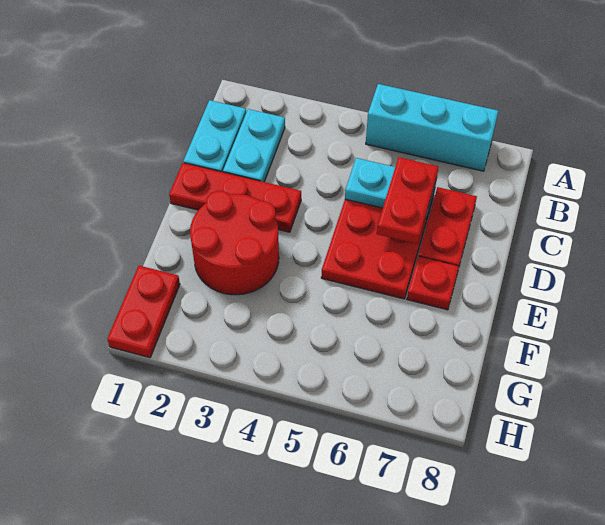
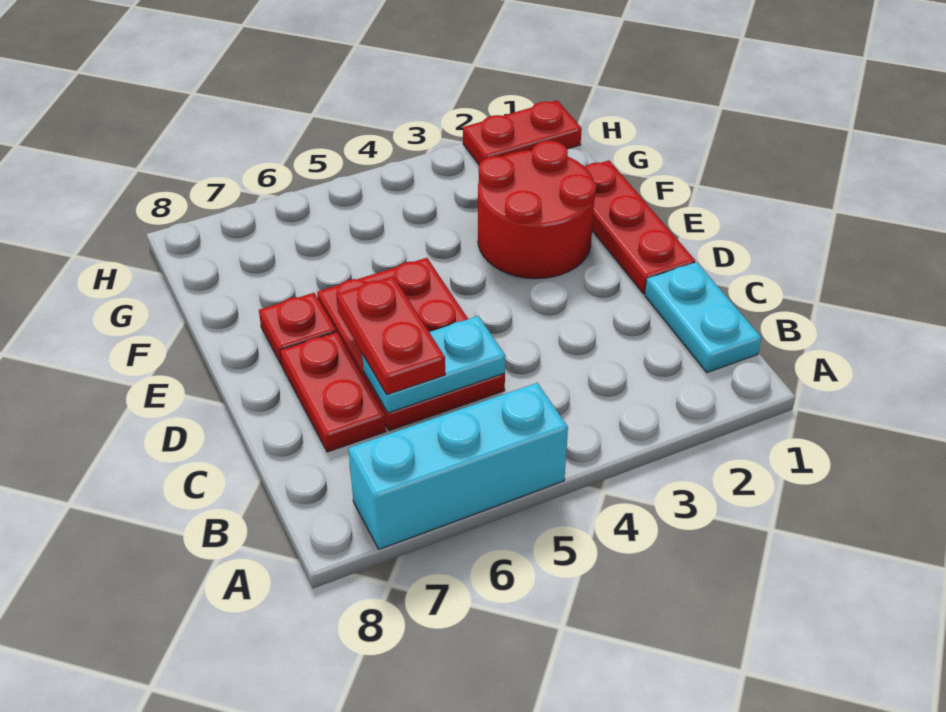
cyan plate B2:C2 level 1 -> none
red plate D1:D3 level 1 -> red plate D1:F1 level 1
red plate G1:H1 level 1 -> red plate H1:H2 level 1

